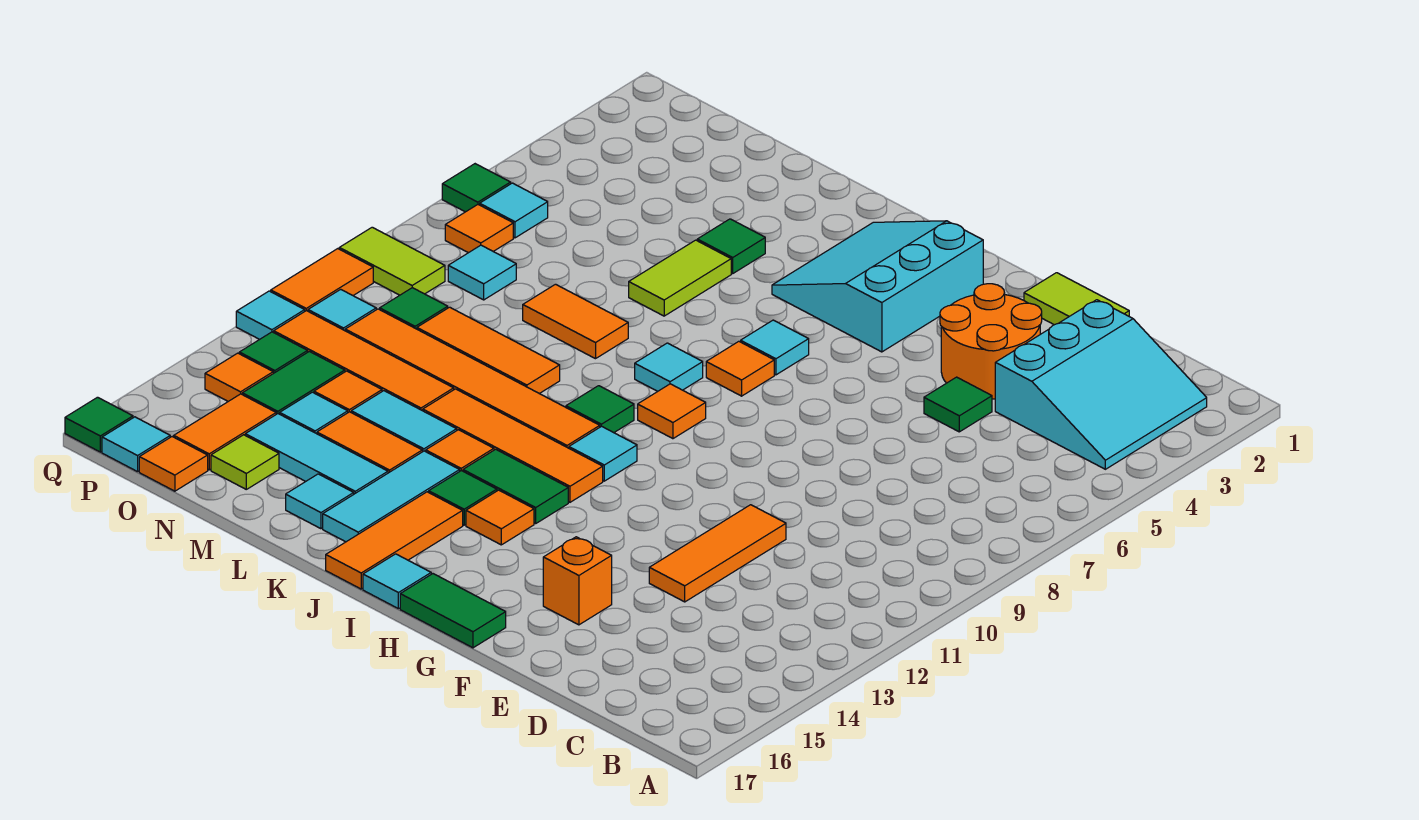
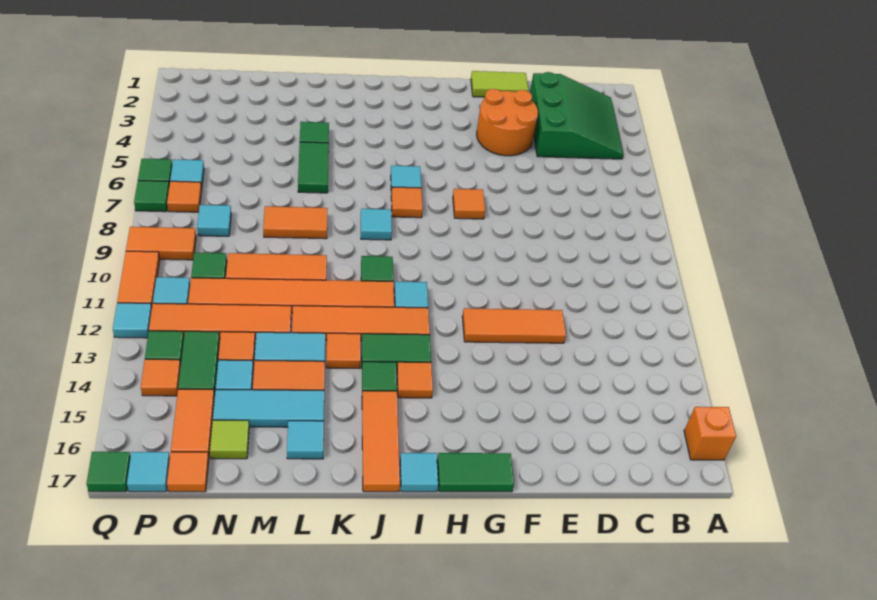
cyan slope B2:D4 level 1 top D -> green slope B2:D4 level 1 top D
green tile E5 level 1 -> green tile Q7 level 1
orange tile E11:E13 level 1 -> orange tile E12:G12 level 1
orange brick F15 level 1 -> orange brick A16 level 1
cyan slope H2:J4 level 1 top H -> none
orange tile I9 level 1 -> orange tile G7 level 1
cyan tile K14:K16 level 1 -> none
lime tile L5:L6 level 1 -> green tile L5:L6 level 1
lime tile P9:Q9 level 1 -> orange tile P9:Q9 level 1

